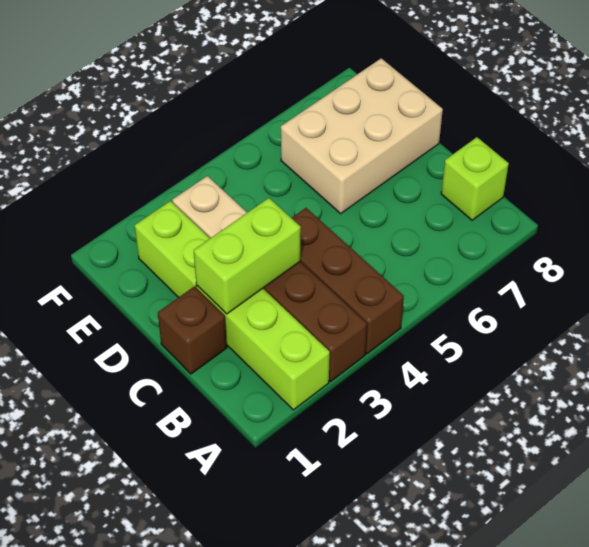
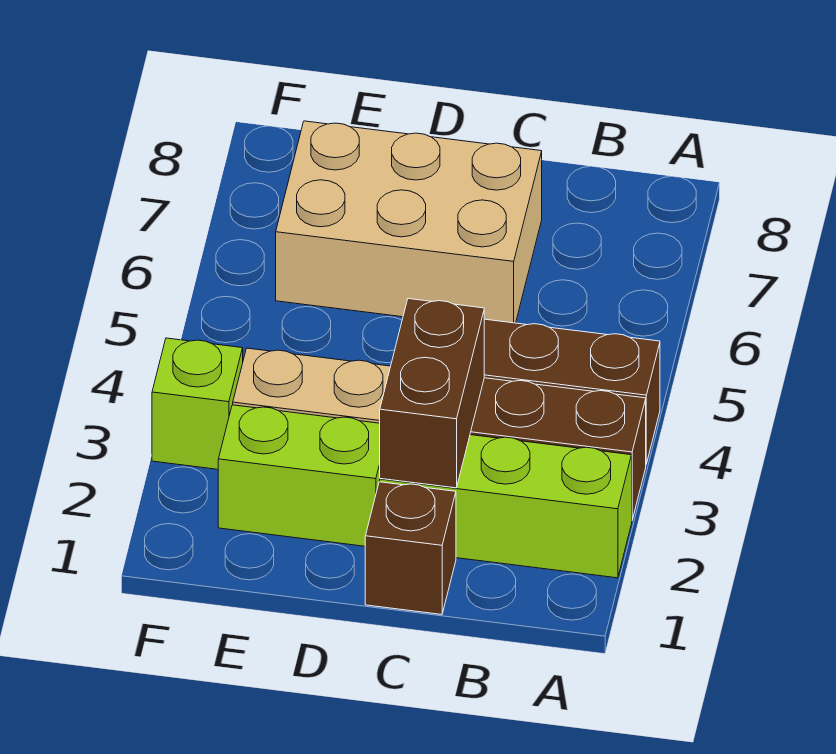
lime brick B8 level 1 -> lime brick F3 level 1
lime brick C2:C3 level 2 -> brown brick C2:C3 level 2
tan brick D6:E8 level 1 -> tan brick C6:E7 level 1

